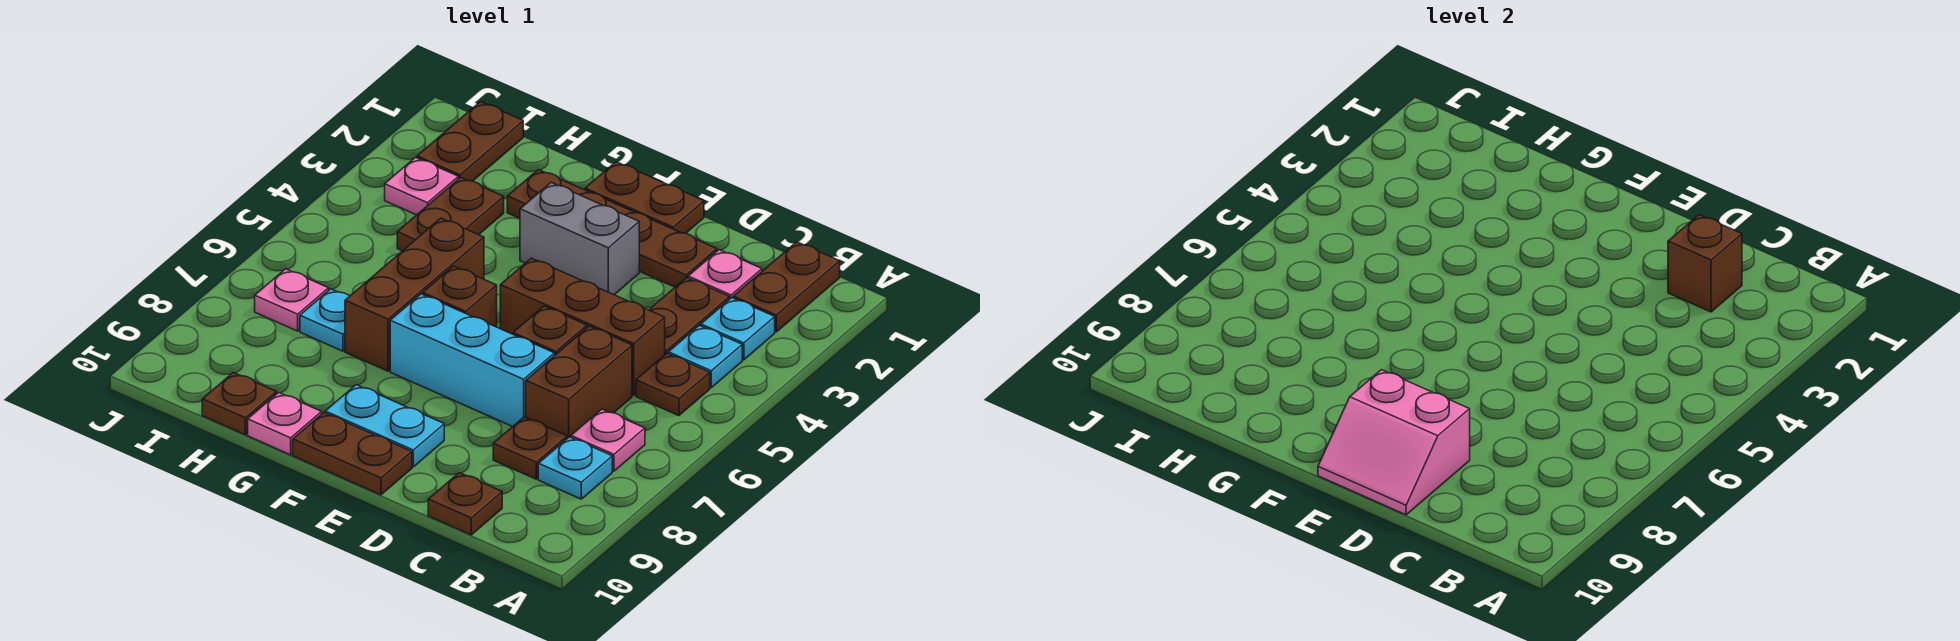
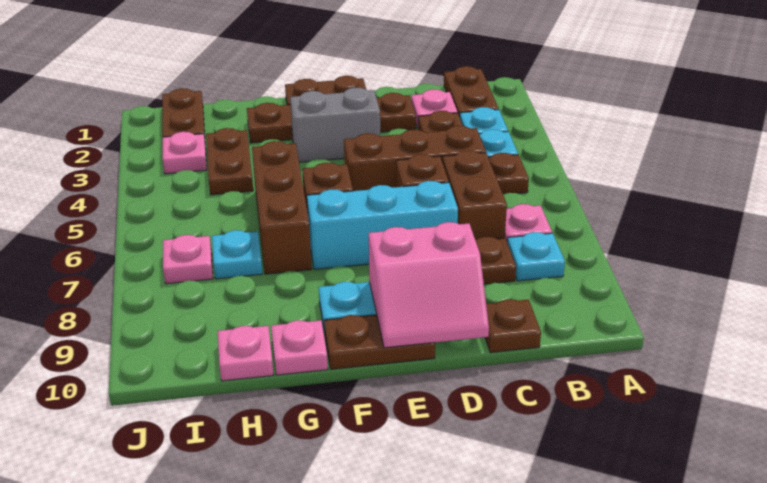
brown brick C2 level 2 -> none
brown plate H10 level 1 -> pink plate H10 level 1

